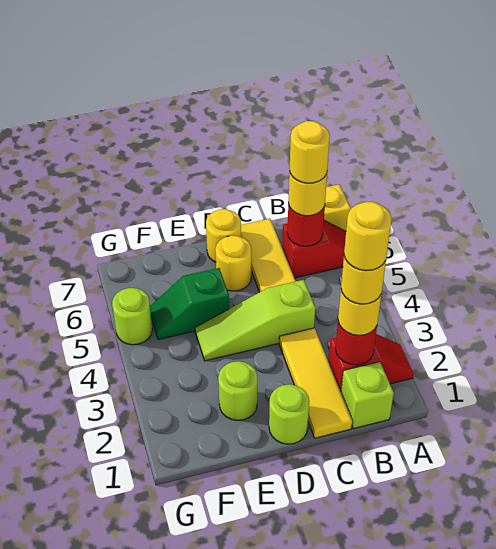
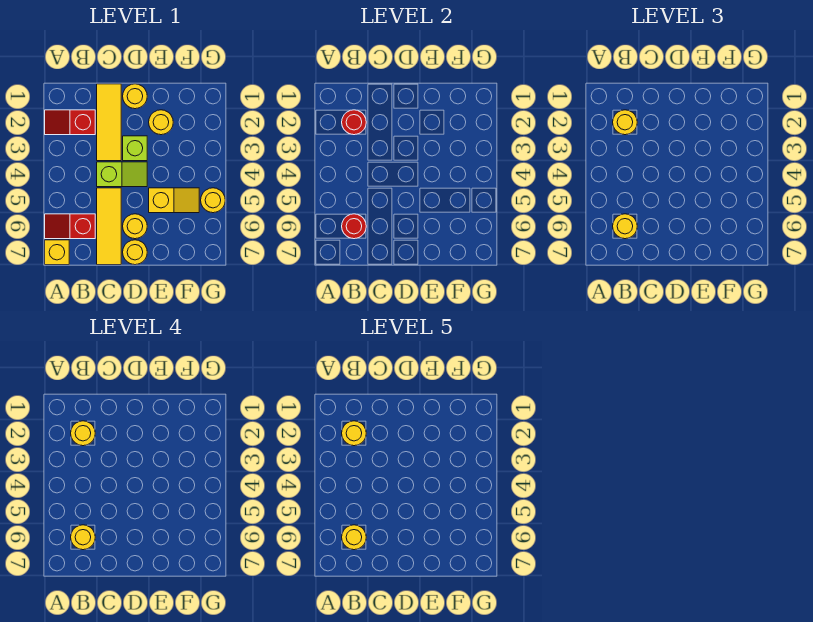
lime brick B1 level 1 -> lime brick D3 level 1
none -> yellow round brick B6 level 5
lime slope C4:E4 level 1 top C -> lime slope C4:D4 level 1 top C
lime round brick D1 level 1 -> yellow round brick D1 level 1
lime round brick E2 level 1 -> yellow round brick E2 level 1
green slope E5:F5 level 1 top E -> yellow slope E5:F5 level 1 top E
lime round brick G5 level 1 -> yellow round brick G5 level 1

